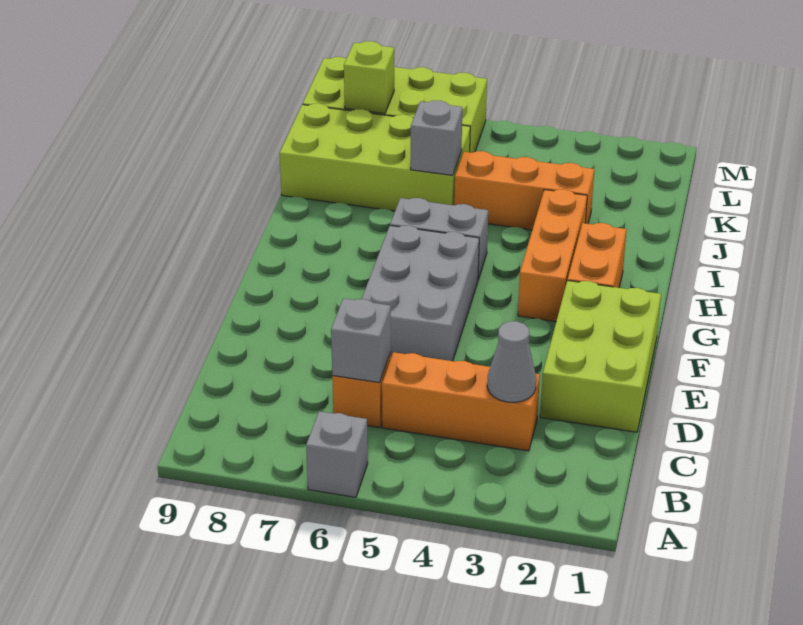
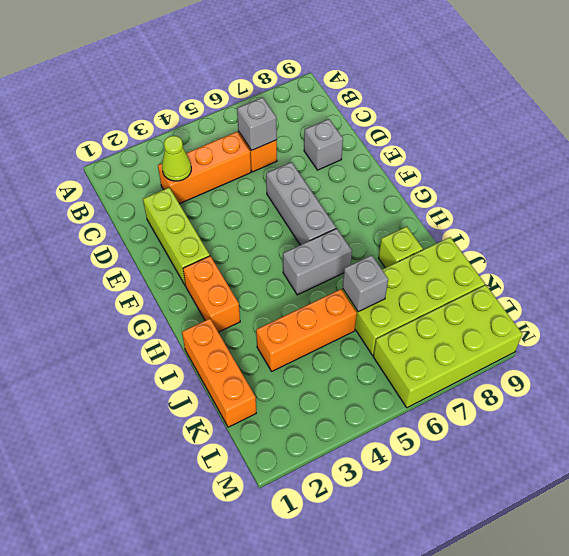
grey brick A6 level 1 -> grey brick D8 level 1
grey cone C3 level 2 -> lime cone C3 level 2
lime brick D1:F2 level 1 -> lime brick D2:F2 level 1
grey brick E5:G6 level 1 -> grey brick E6:G6 level 1
orange brick G3:I3 level 1 -> orange brick I1:K1 level 1
lime brick L8 level 2 -> lime brick I8 level 1

